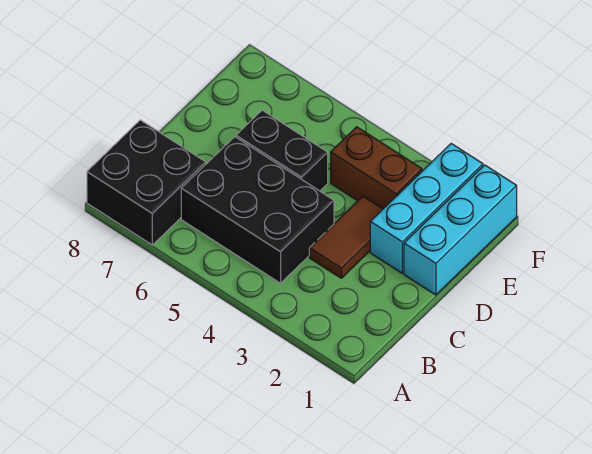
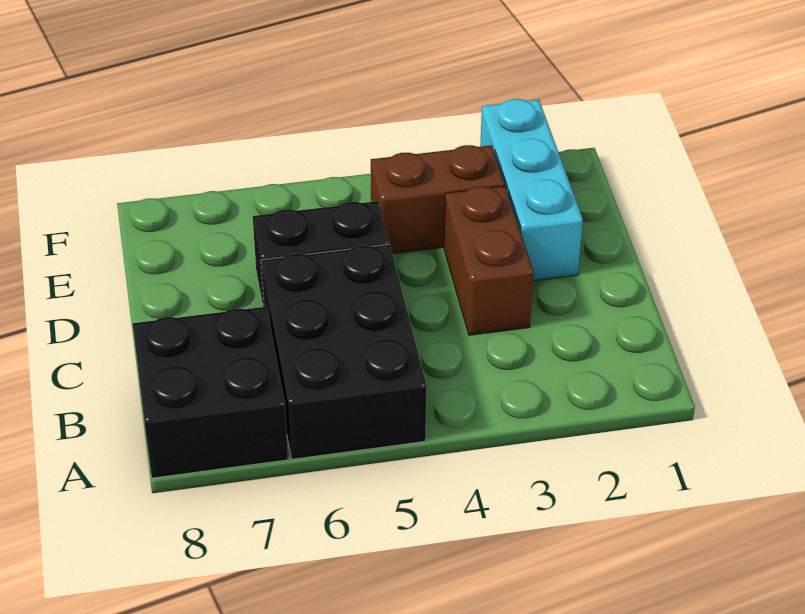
black brick B4:C6 level 1 -> black brick A5:C6 level 1
brown tile C3:D3 level 1 -> brown brick C3:D3 level 1
cyan brick D1:F1 level 1 -> none

